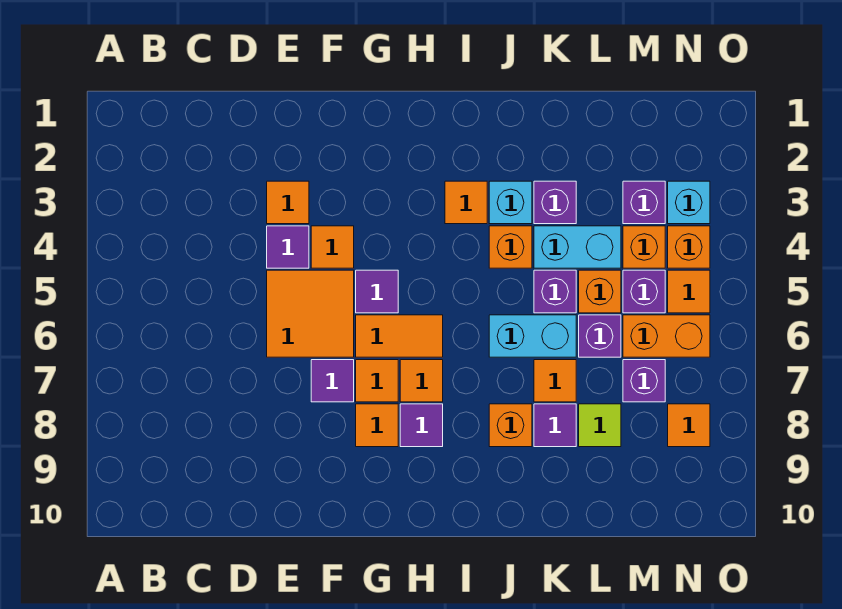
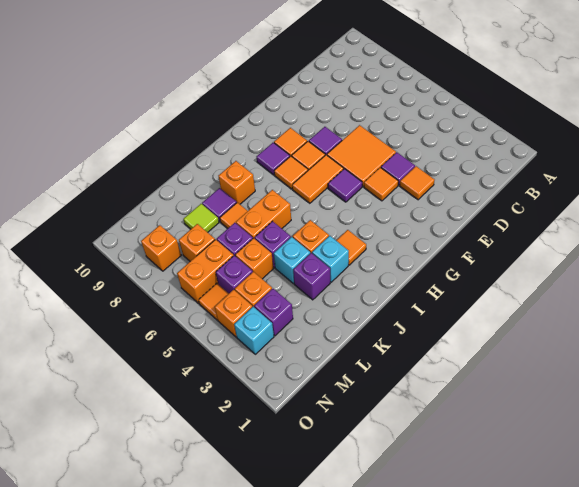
cyan brick J6:K6 level 1 -> orange brick J6:K6 level 1
cyan brick K4:L4 level 1 -> cyan brick K4 level 1
purple brick M7 level 1 -> orange brick M7 level 1
orange tile N8 level 1 -> orange brick N8 level 1

